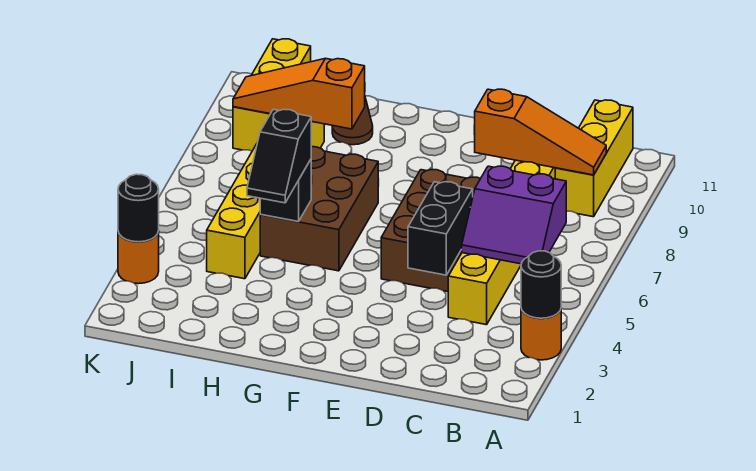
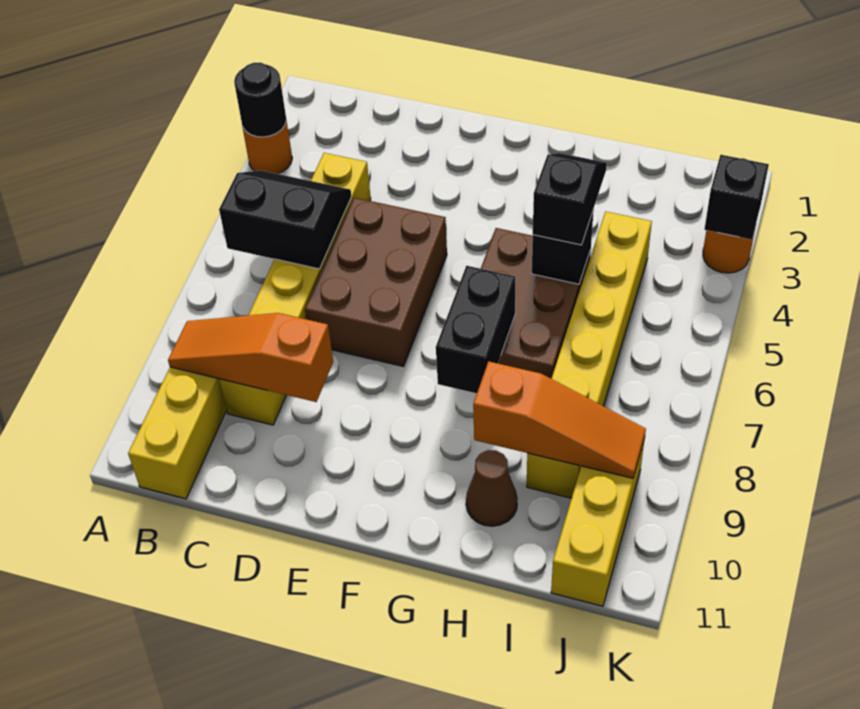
purple slope B5:C6 level 2 top 6 -> black slope B5:C6 level 2 top 6
black brick D4:D5 level 2 -> black brick G7:G8 level 2
black round brick K3 level 2 -> black brick K3 level 2

